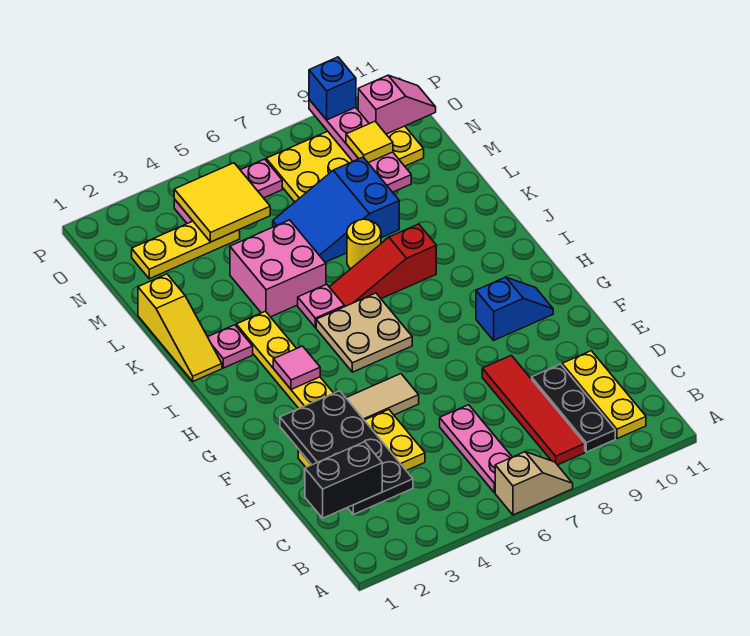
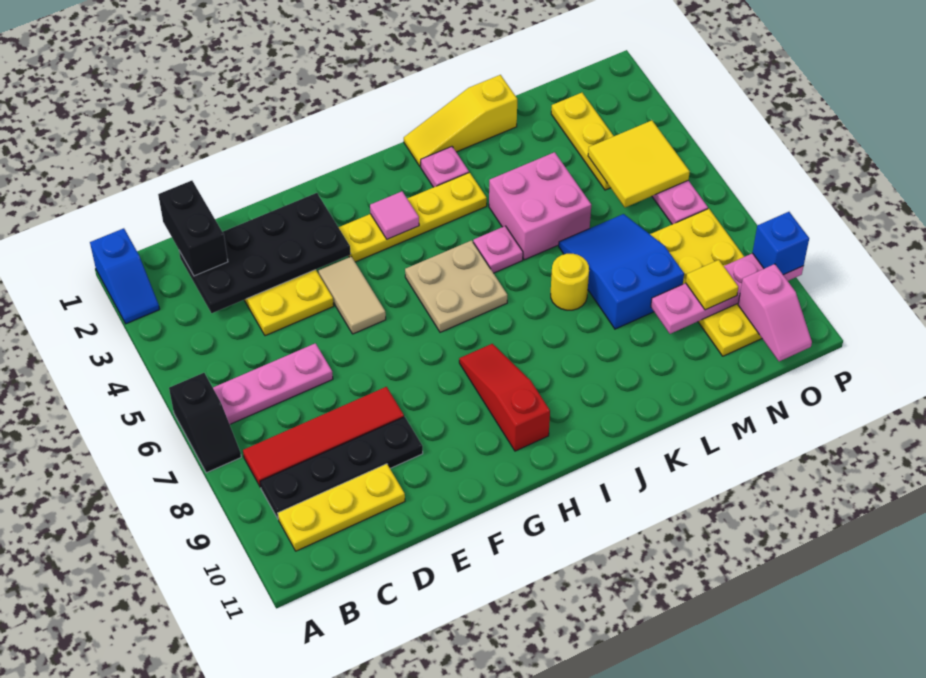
tan slope A6:A7 level 1 top 6 -> black slope A6:A7 level 1 top 6
black plate B9:D9 level 1 -> black plate B9:E9 level 1
blue slope G9:G10 level 1 top 9 -> blue slope A1:A2 level 1 top 1
red slope J6:J8 level 1 top 8 -> red slope H8:H10 level 1 top 10

